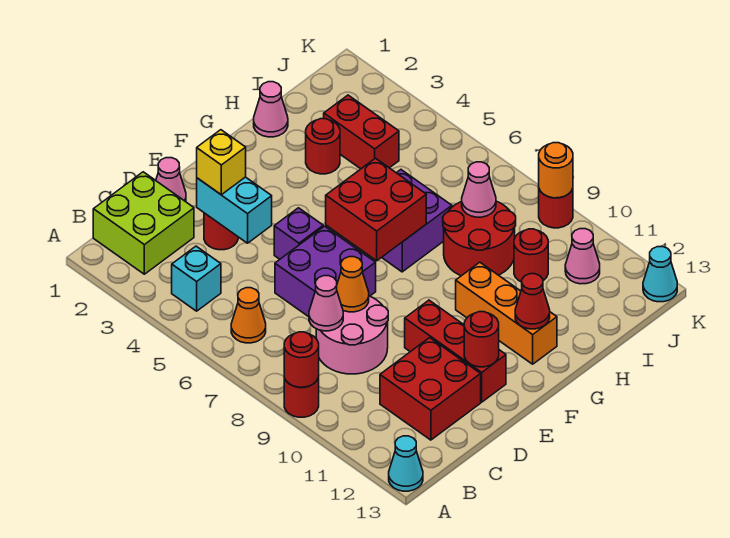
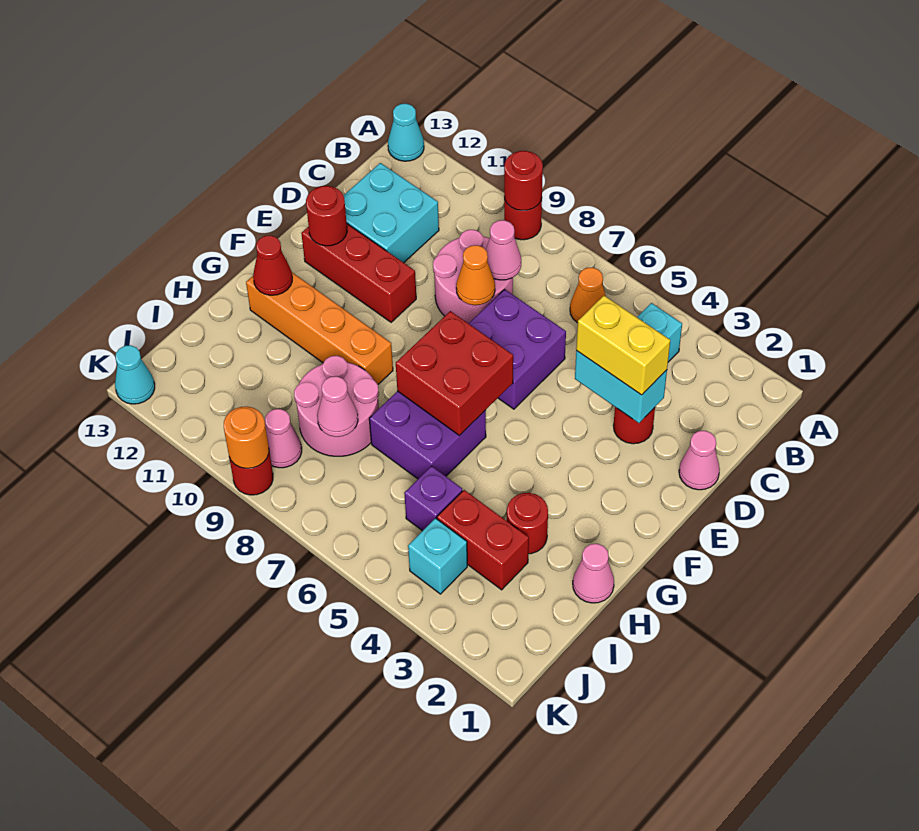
lime brick B1:C2 level 1 -> none
red brick C11:D12 level 1 -> cyan brick C11:D12 level 1
yellow brick D3 level 3 -> yellow brick D3:D4 level 3
purple brick E5 level 1 -> purple brick I5 level 1
orange brick G10:G12 level 1 -> orange brick G9:G12 level 1
red round brick H8:I9 level 1 -> pink round brick H8:I9 level 1
red round brick I10 level 1 -> none
none -> cyan brick J4 level 1
pink cone J11 level 1 -> pink cone J9 level 1

